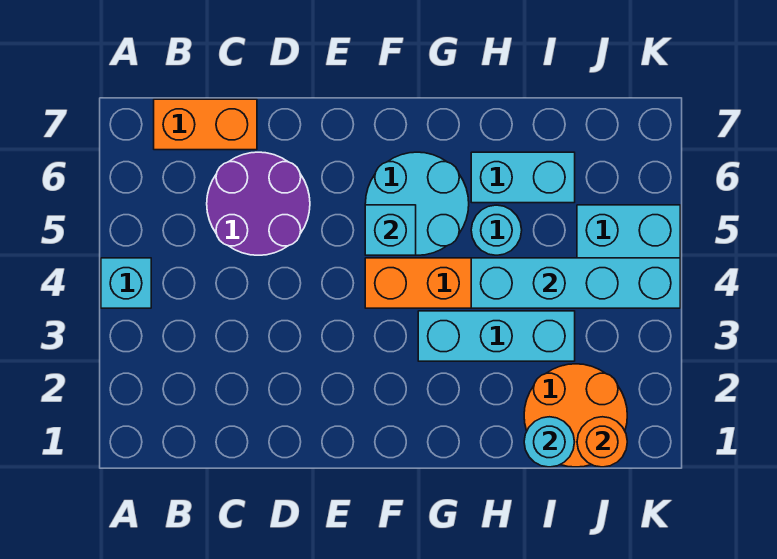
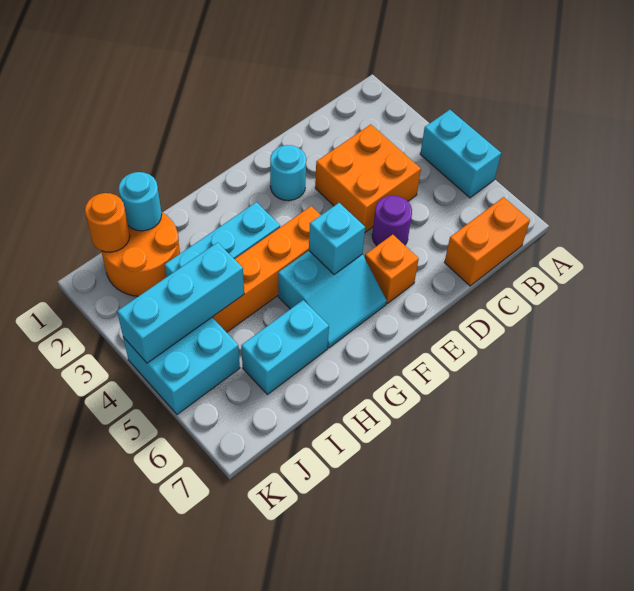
cyan brick A4 level 1 -> cyan brick A4:A5 level 1
none -> orange brick C3:D4 level 1
purple round brick C5:D6 level 1 -> purple round brick D5 level 1
none -> orange brick E6 level 1
cyan round brick F5:G6 level 1 -> cyan slope F5:G6 level 1 top 5
cyan brick H4:K4 level 2 -> cyan brick I4:K4 level 2
cyan round brick H5 level 1 -> cyan round brick E2 level 1

